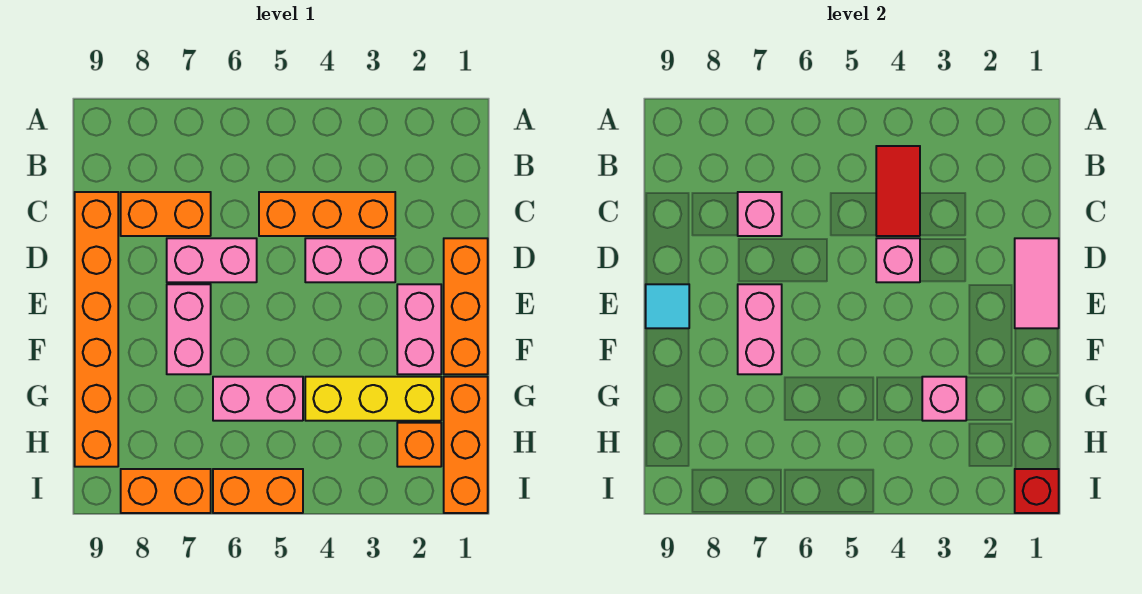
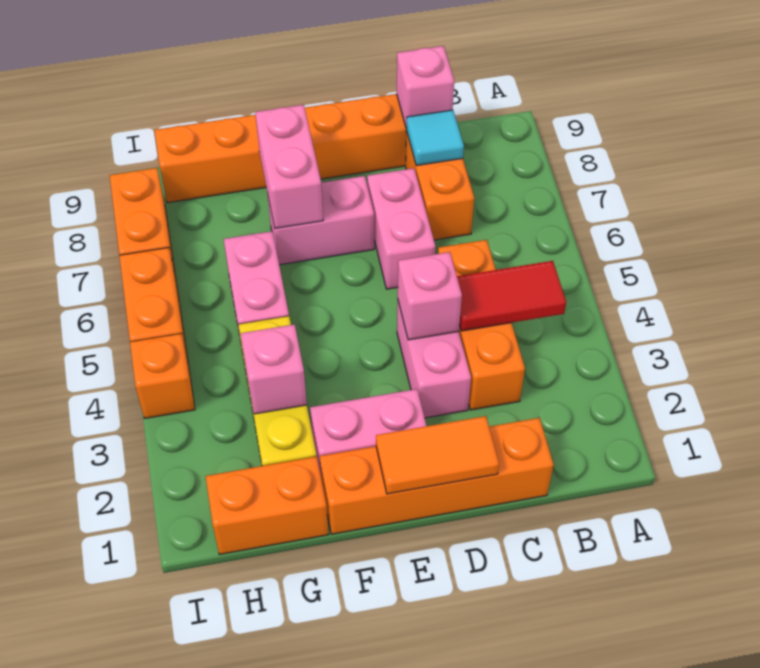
pink brick C7 level 2 -> pink brick C9 level 2
orange brick D1:F1 level 1 -> orange brick C1:F1 level 1
pink tile D1:E1 level 2 -> orange tile D1:E1 level 2
pink brick E7:F7 level 2 -> pink brick F7:F8 level 2
cyan tile E9 level 2 -> cyan tile C8 level 2
orange brick G1:I1 level 1 -> orange brick G1:H1 level 1
orange brick H2 level 1 -> orange brick I4 level 1
red brick I1 level 2 -> none

